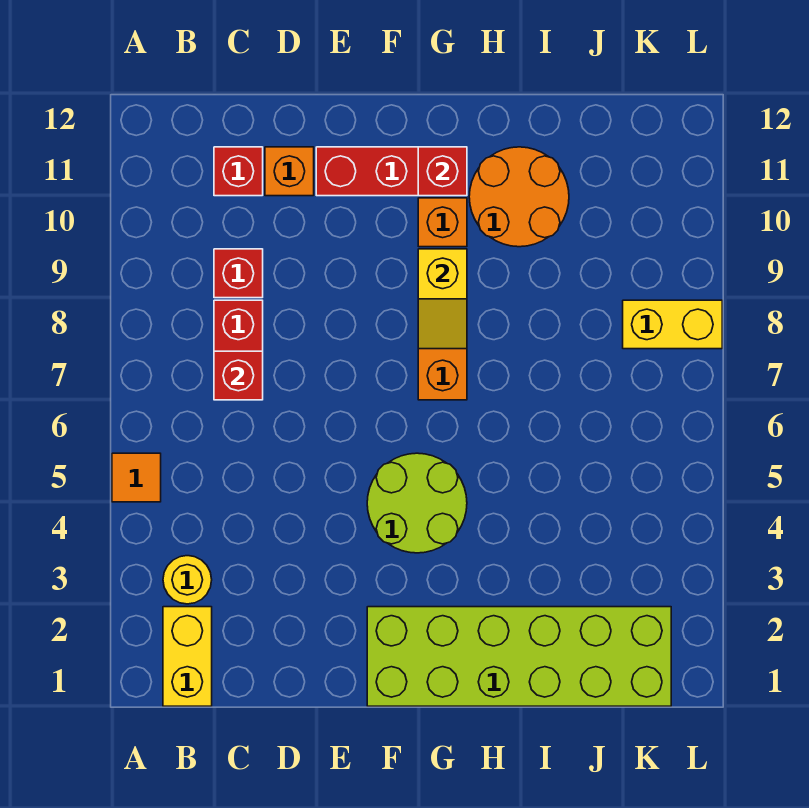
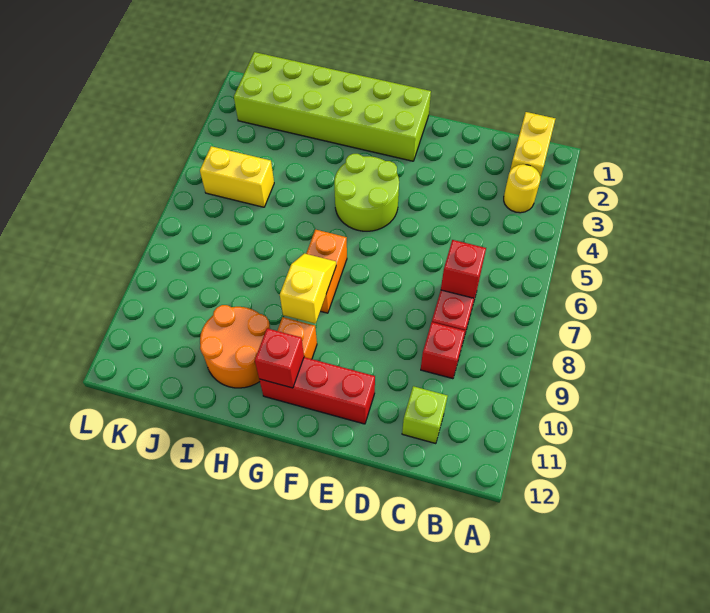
orange tile A5 level 1 -> none
red brick C11 level 1 -> lime brick C11 level 1
orange brick D11 level 1 -> none
yellow brick K8:L8 level 1 -> yellow brick J5:K5 level 1

